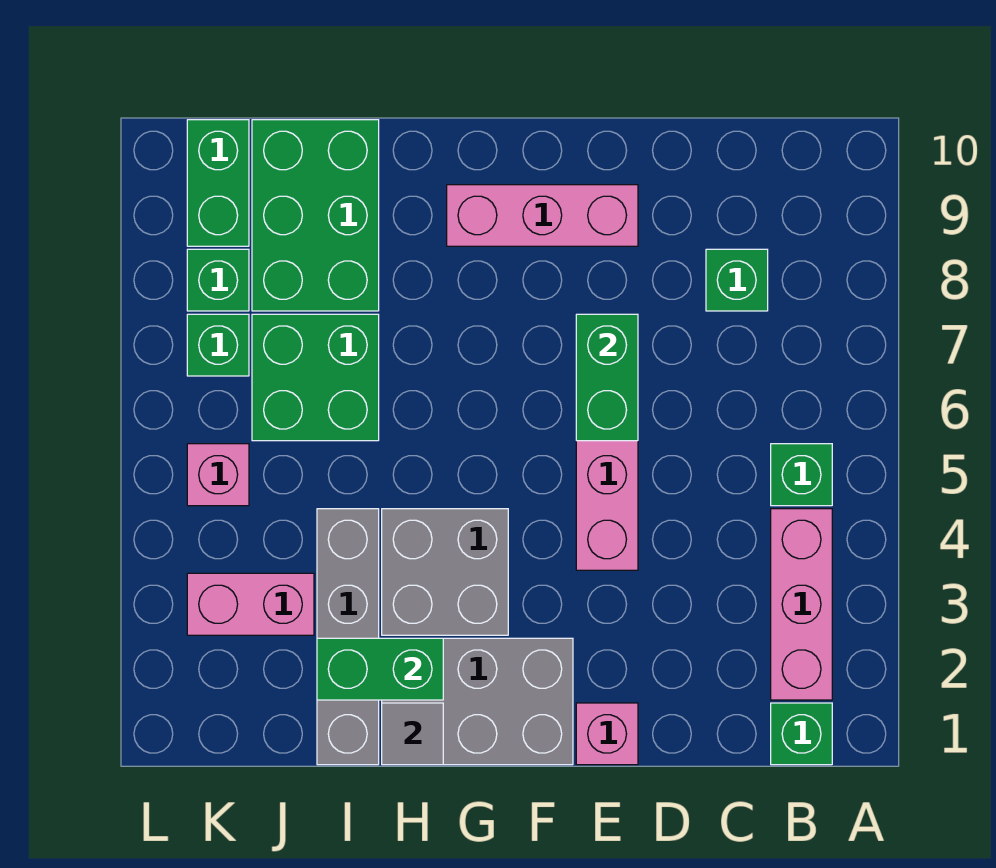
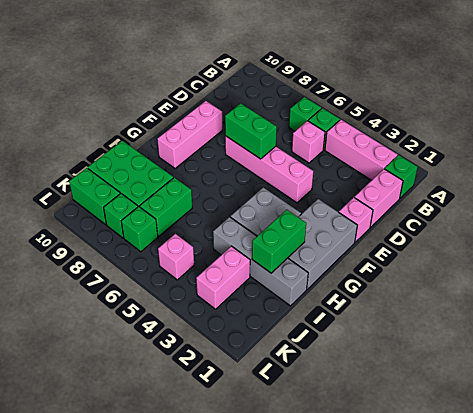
none -> pink brick C1:D1 level 1
none -> pink brick C5 level 1
green brick C8 level 1 -> green brick B6 level 1
grey tile H1 level 2 -> none
green brick I6:J7 level 1 -> green brick I7:J7 level 1

